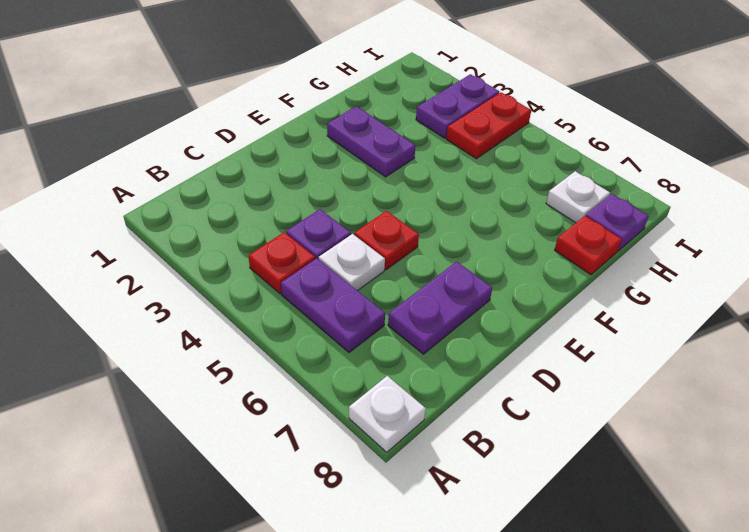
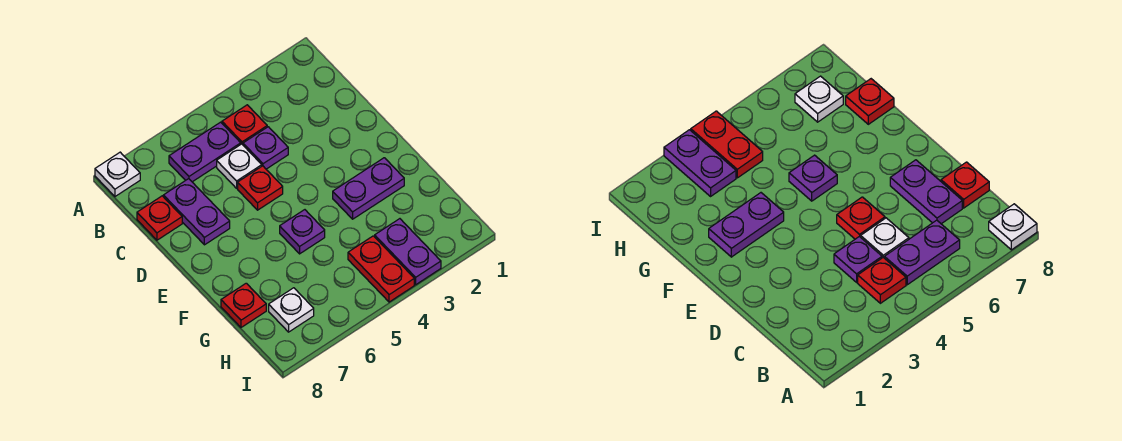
none -> red plate C8 level 1
purple plate H8 level 1 -> purple plate F5 level 1

